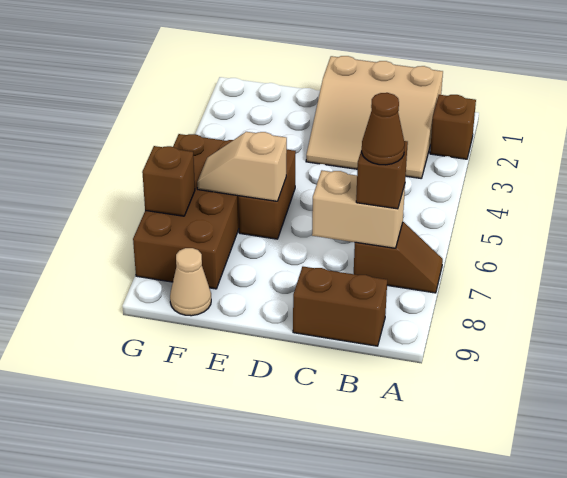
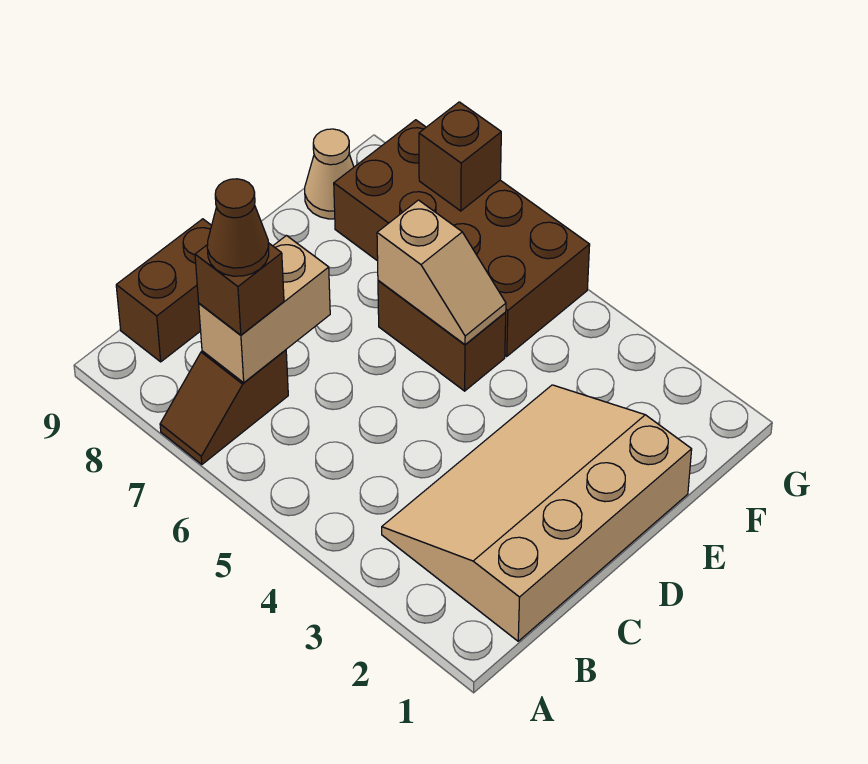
brown brick A2 level 1 -> none
tan slope B1:D3 level 1 top 1 -> tan slope B1:E3 level 1 top 1
tan slope E6:F6 level 2 top E -> tan slope E5:E6 level 2 top 6

